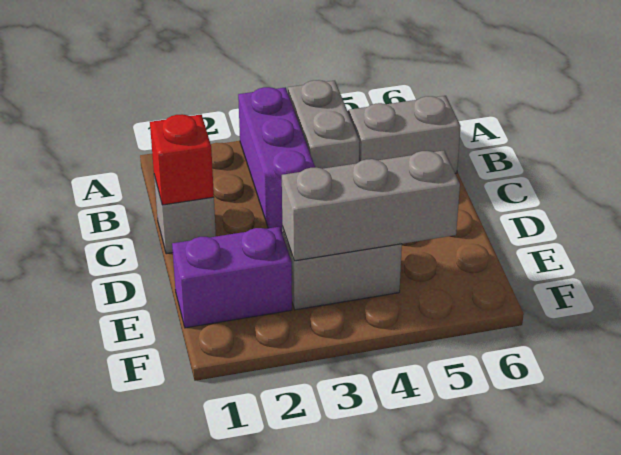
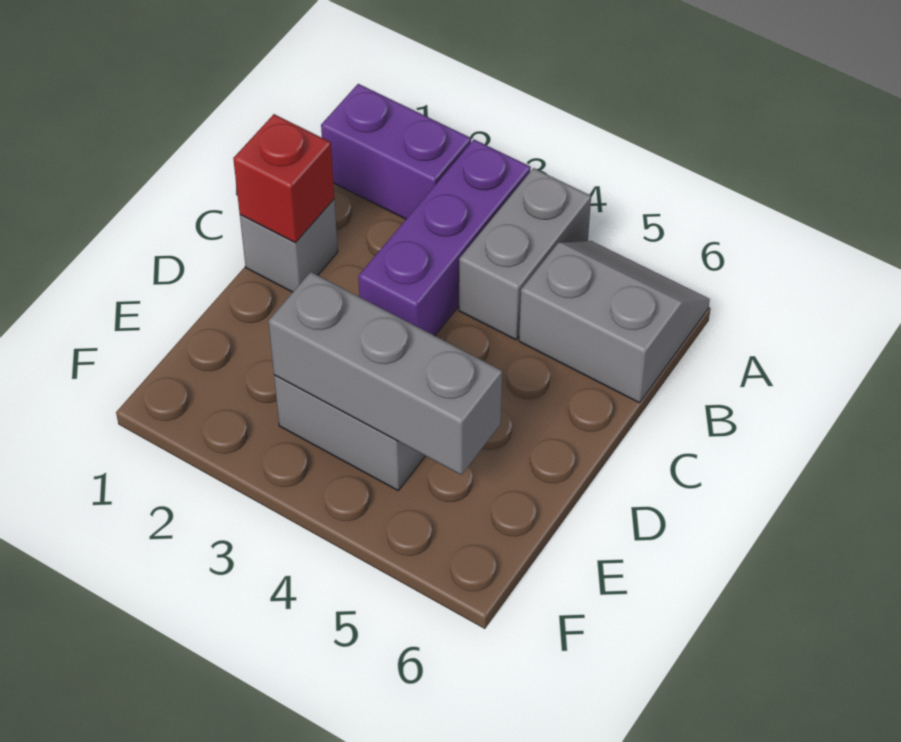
purple brick E1:E2 level 1 -> purple brick A1:A2 level 1

